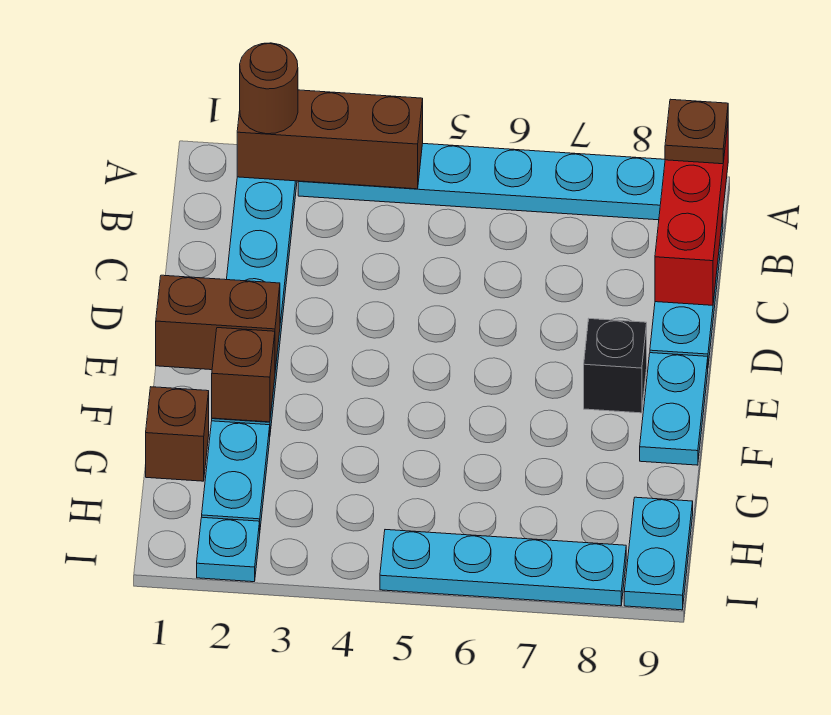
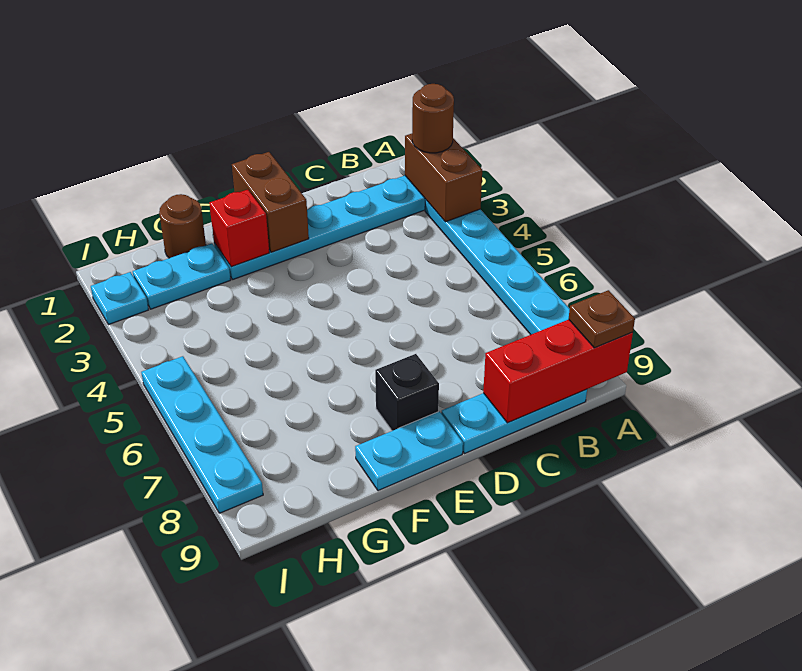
brown brick A2:A4 level 2 -> brown brick A2:A3 level 2
brown brick F2 level 2 -> red brick F2 level 2
brown brick G1 level 1 -> brown round brick G1 level 1
cyan plate H9:I9 level 1 -> none

